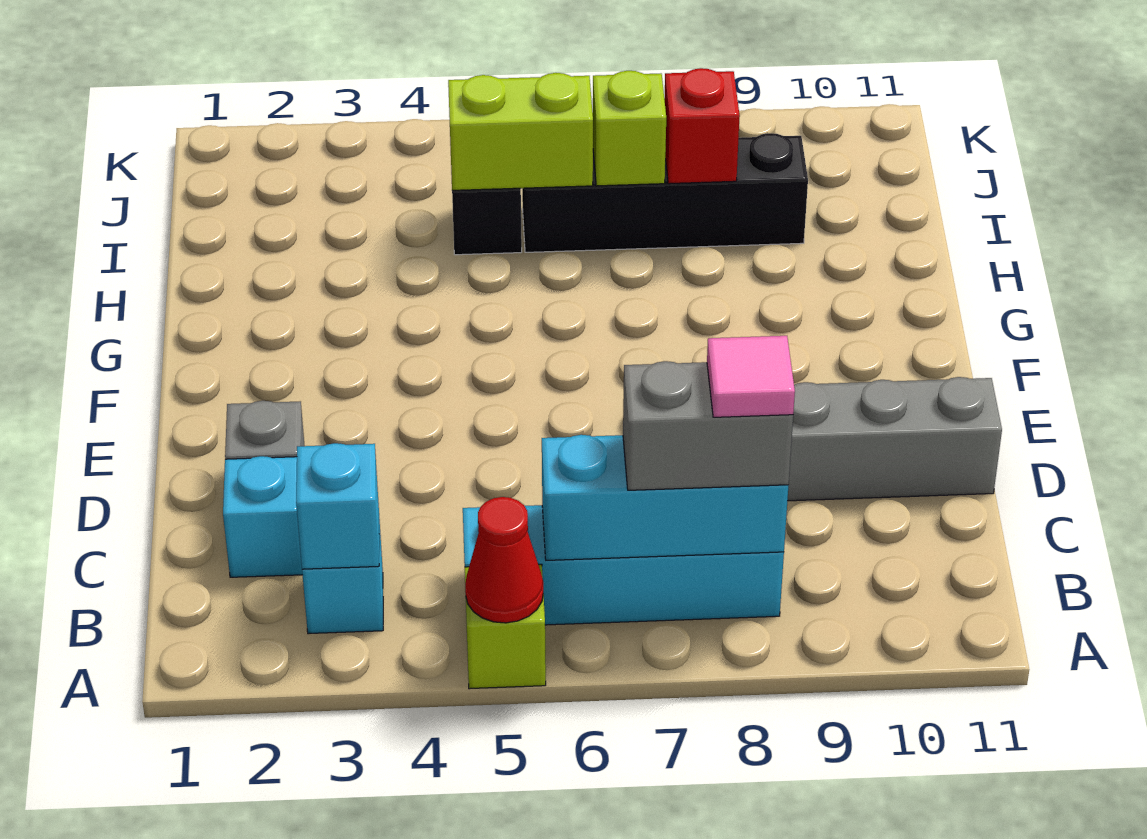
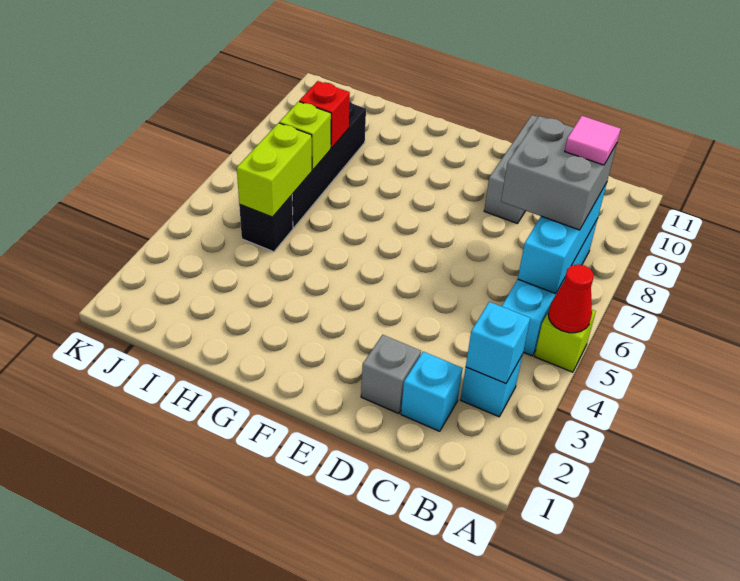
grey brick B7:B8 level 3 -> grey brick B7:C8 level 3

